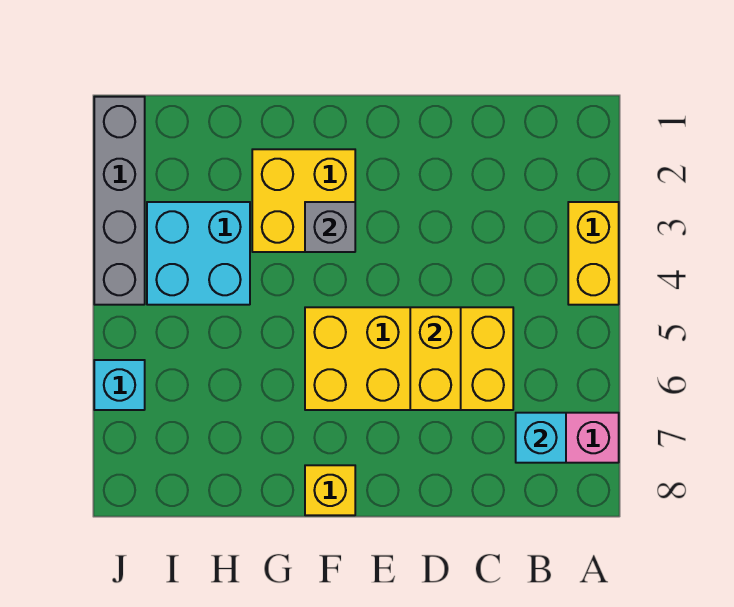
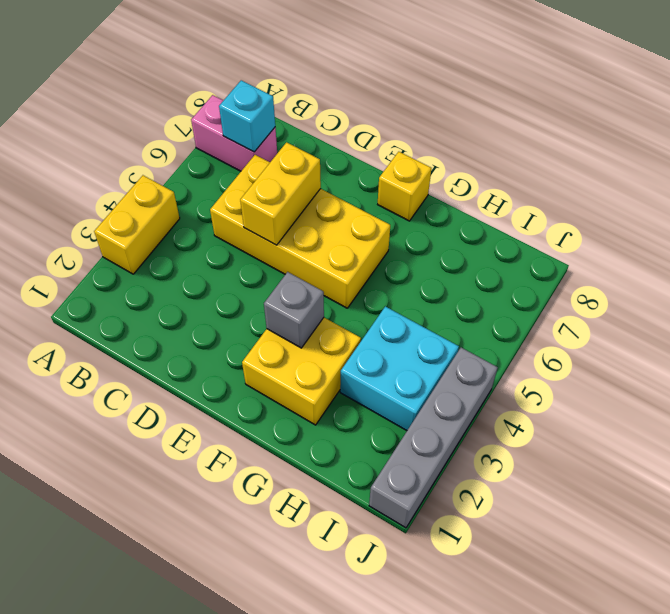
cyan brick J6 level 1 -> none

